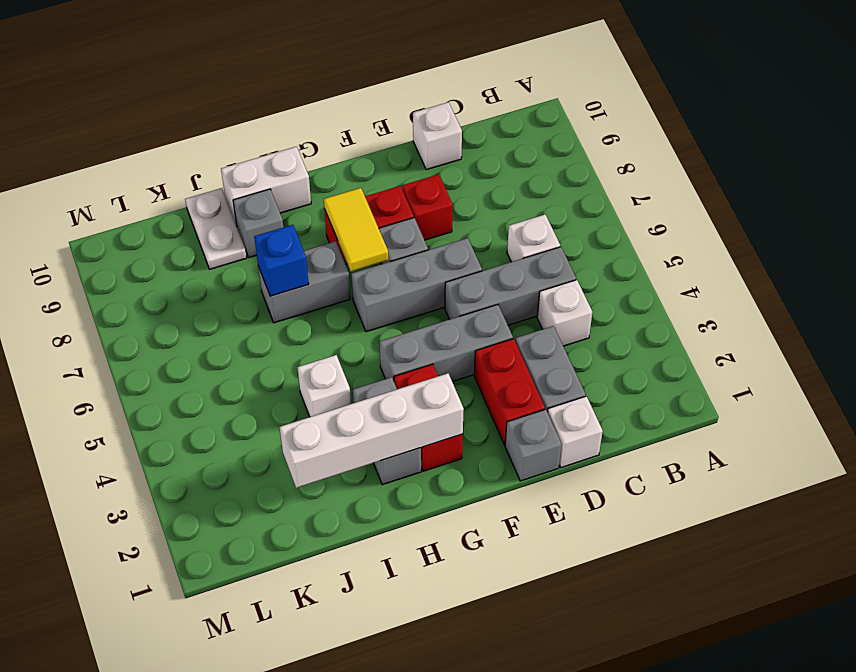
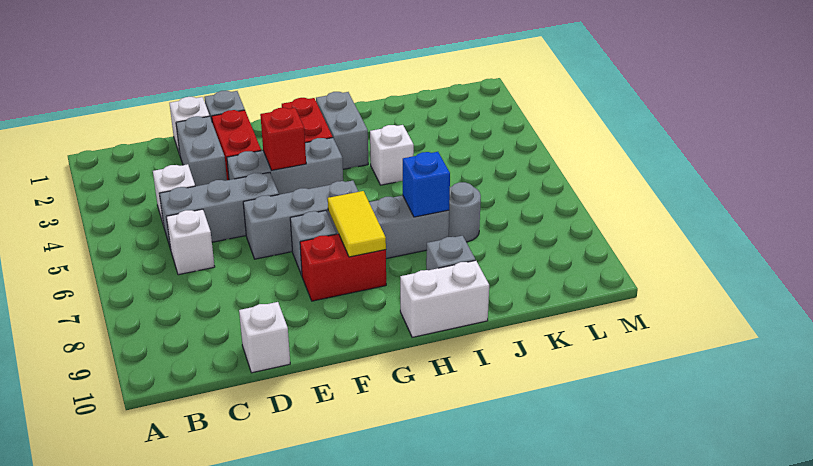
red brick E8 level 1 -> red brick F4 level 2
white brick G2:J2 level 2 -> none
none -> grey round brick J7 level 1
white plate J9:J10 level 1 -> none

